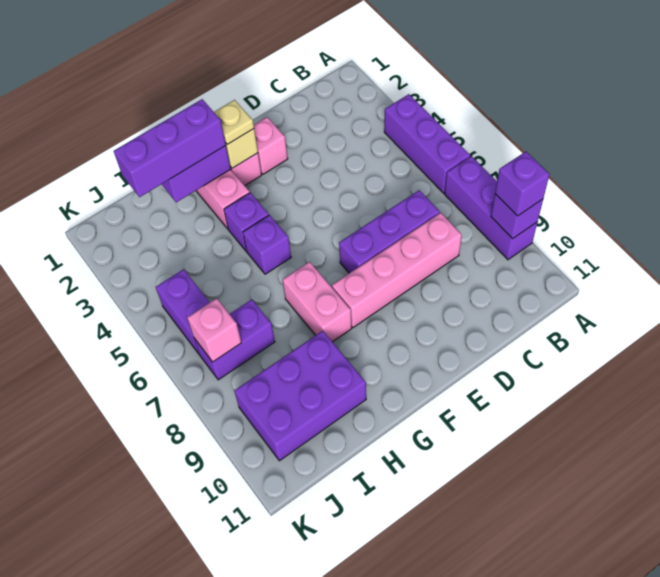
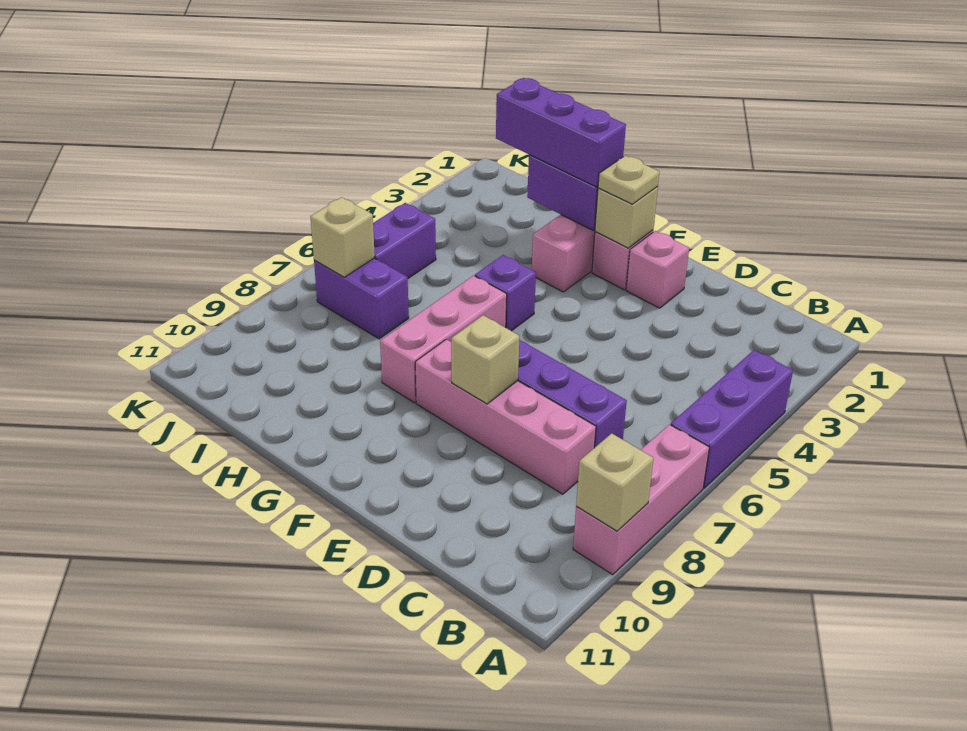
purple brick A7:A9 level 1 -> pink brick A7:A9 level 1
purple brick A9 level 2 -> tan brick A9 level 2
purple brick A9 level 3 -> none
none -> tan brick E8 level 2
purple brick G4 level 1 -> none
pink brick G7:G8 level 1 -> pink brick G6:G8 level 1
purple brick H9:J10 level 1 -> none
pink brick J7 level 2 -> tan brick J7 level 2

